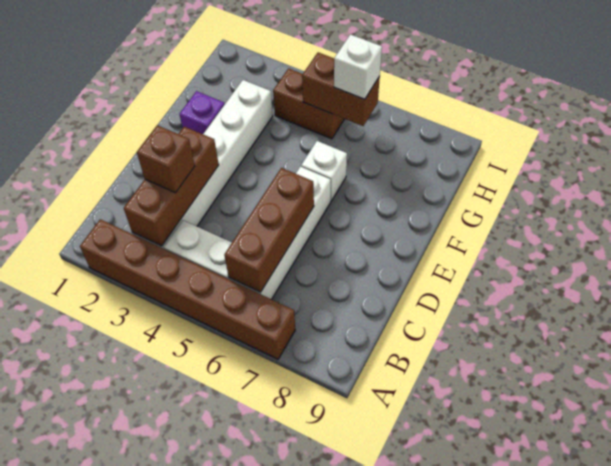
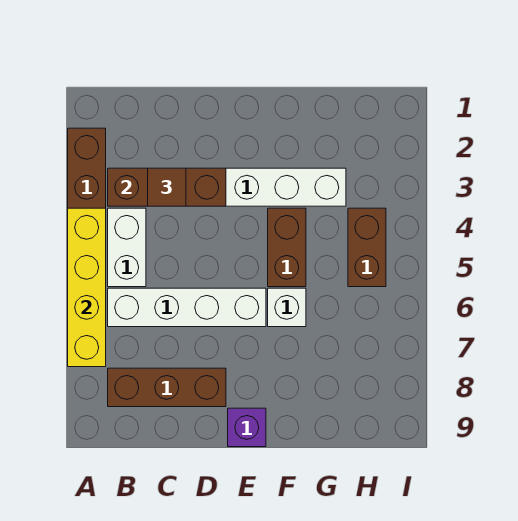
none -> yellow brick A4:A7 level 2
brown brick B6:D6 level 2 -> brown brick B8:D8 level 1
brown brick C3 level 3 -> brown tile C3 level 3
purple brick F2 level 1 -> purple brick E9 level 1
brown brick H5:H6 level 2 -> brown brick F4:F5 level 1
white brick H6 level 3 -> none

